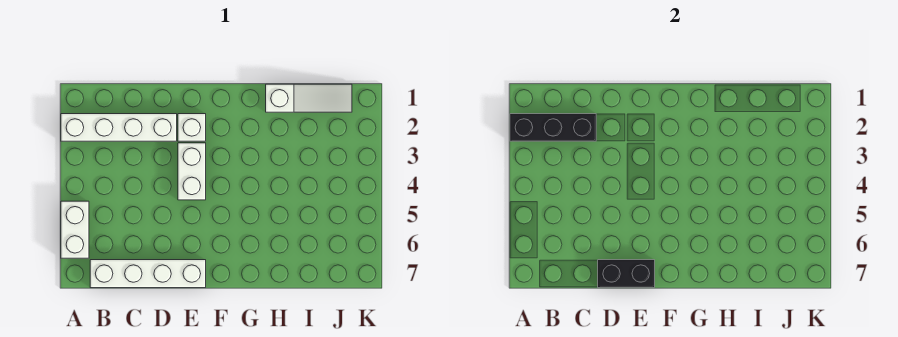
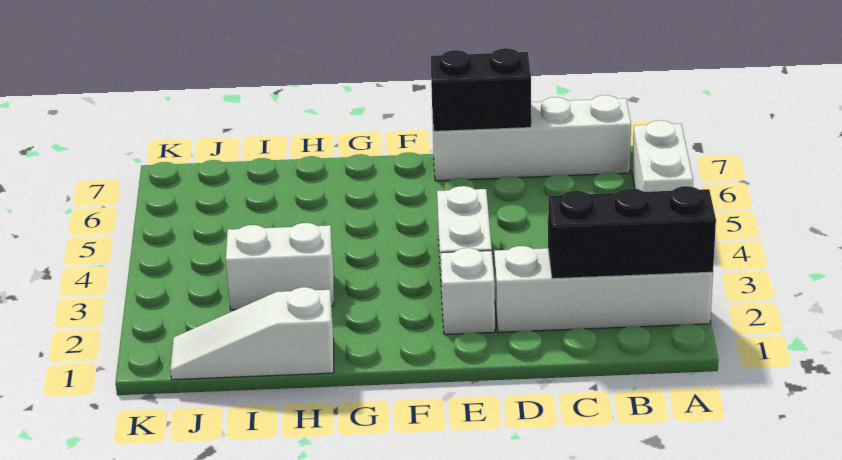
none -> white brick H3:I3 level 1

